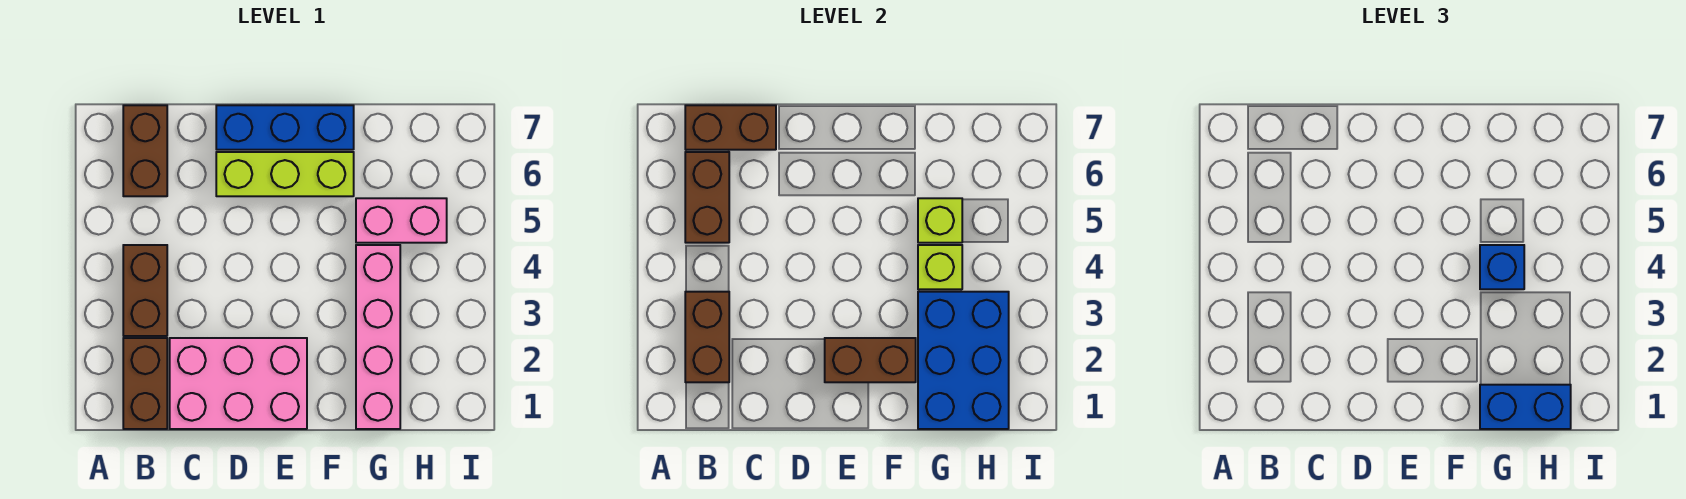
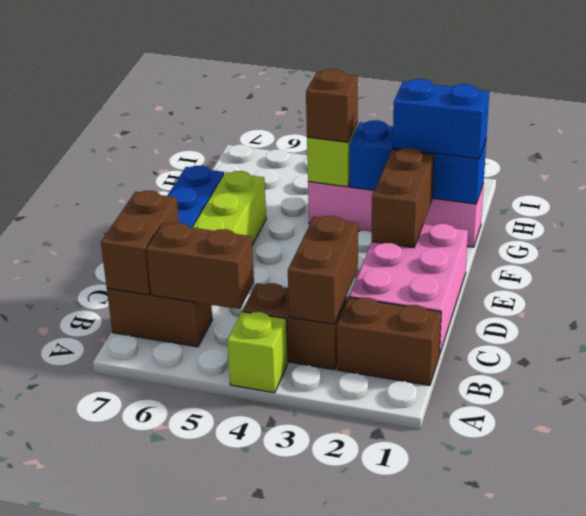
brown brick B2:B3 level 2 -> brown brick B3:C3 level 2
blue brick G1:H3 level 2 -> blue brick G1:G3 level 2
blue brick G1:H1 level 3 -> blue brick G1:G2 level 3
blue brick G4 level 3 -> brown brick G4 level 3
pink brick G5:H5 level 1 -> none
lime brick G5 level 2 -> lime brick A4 level 1

